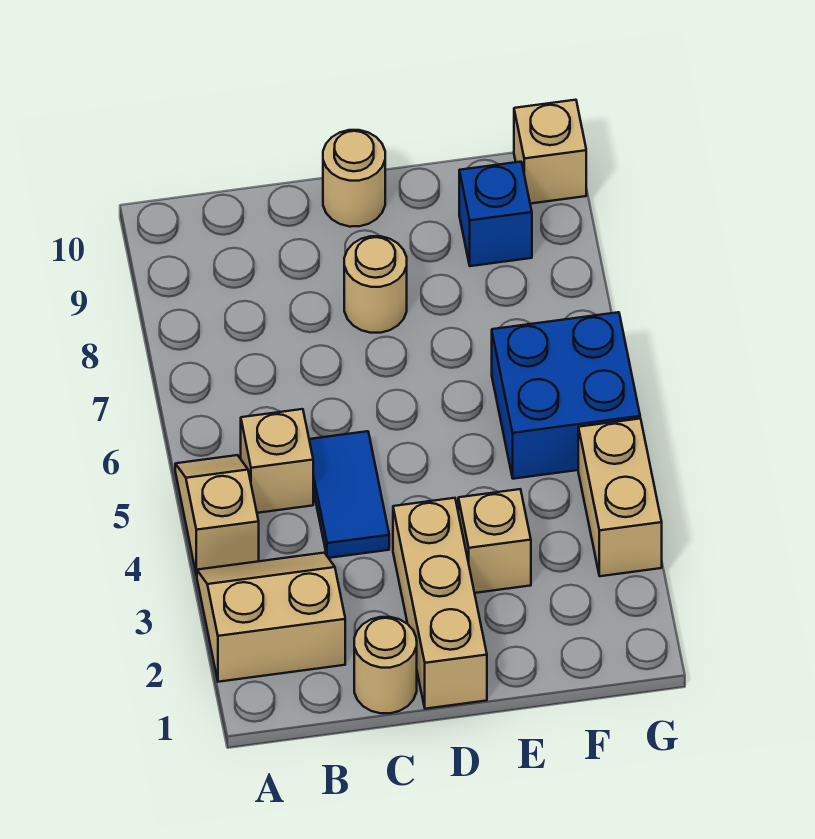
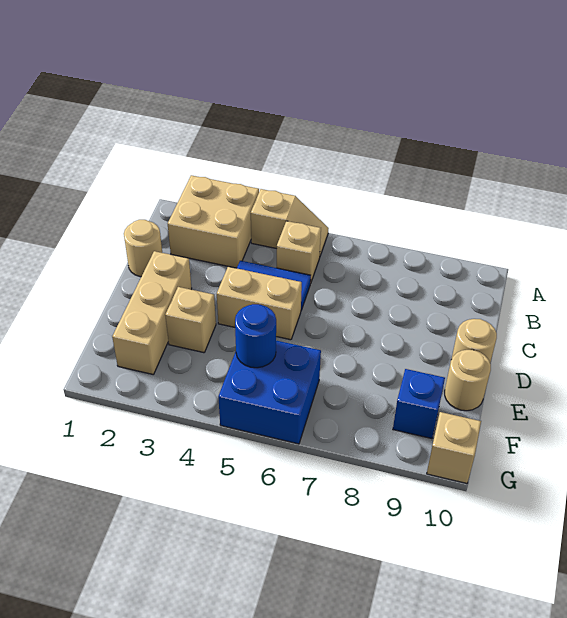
tan slope A2:B3 level 1 top 2 -> tan brick A2:B3 level 1
tan brick D1:D3 level 1 -> tan brick D2:F2 level 1
tan round brick D8 level 1 -> tan round brick E10 level 1
none -> blue round brick F5 level 2
tan brick G3:G4 level 1 -> tan brick D4:D5 level 1

